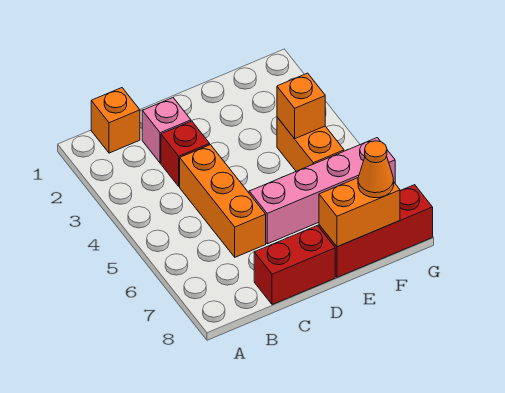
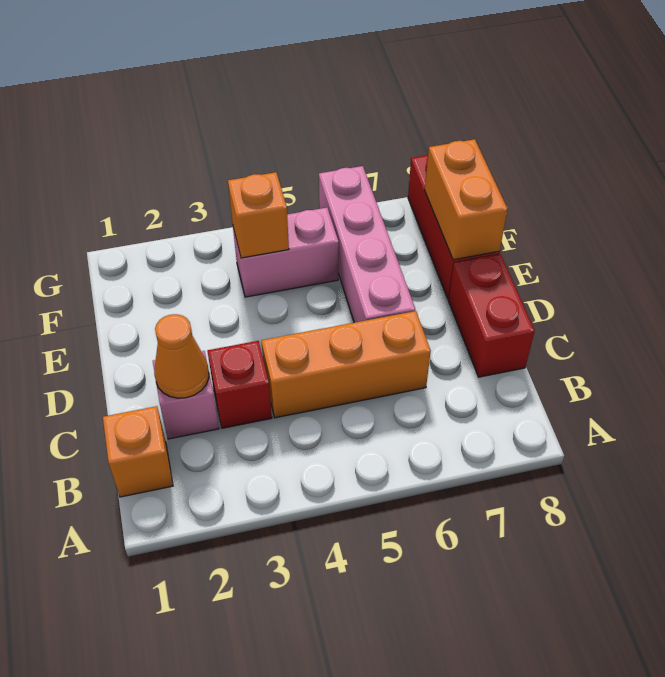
orange brick F4:F5 level 1 -> pink brick F4:F5 level 1
orange cone F8 level 3 -> orange cone C2 level 2

